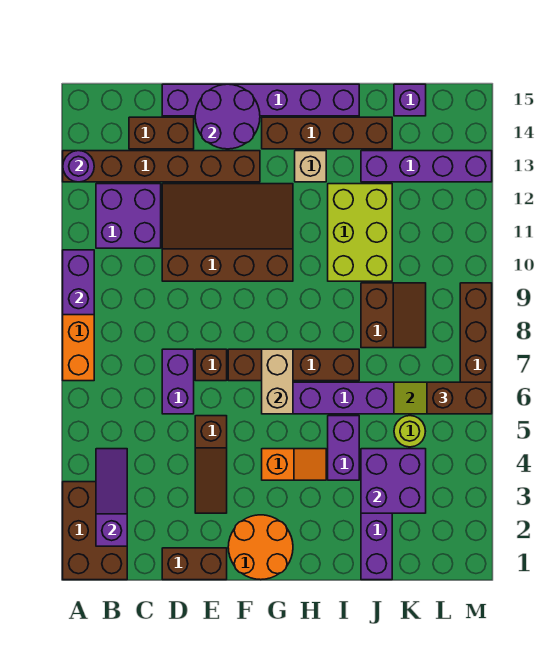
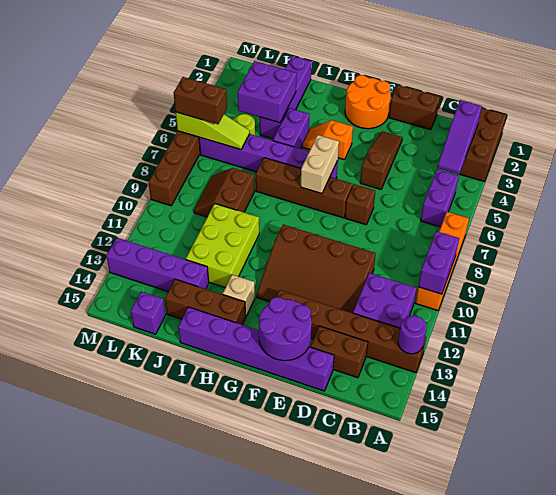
purple brick D6:D7 level 1 -> purple brick B5:B6 level 1
brown brick G14:J14 level 1 -> brown brick H14:J14 level 1

